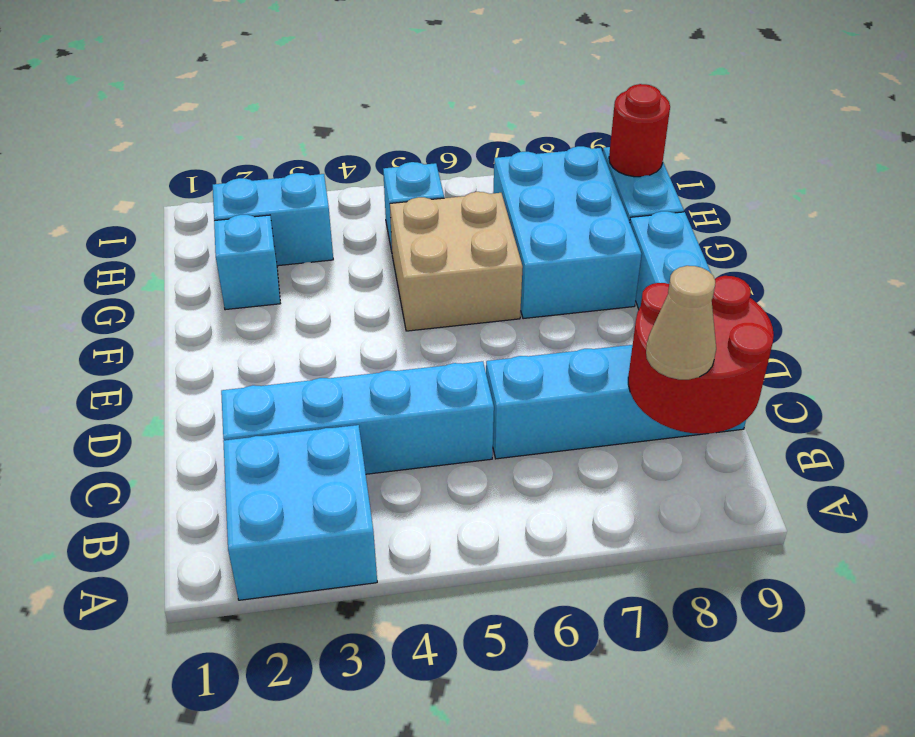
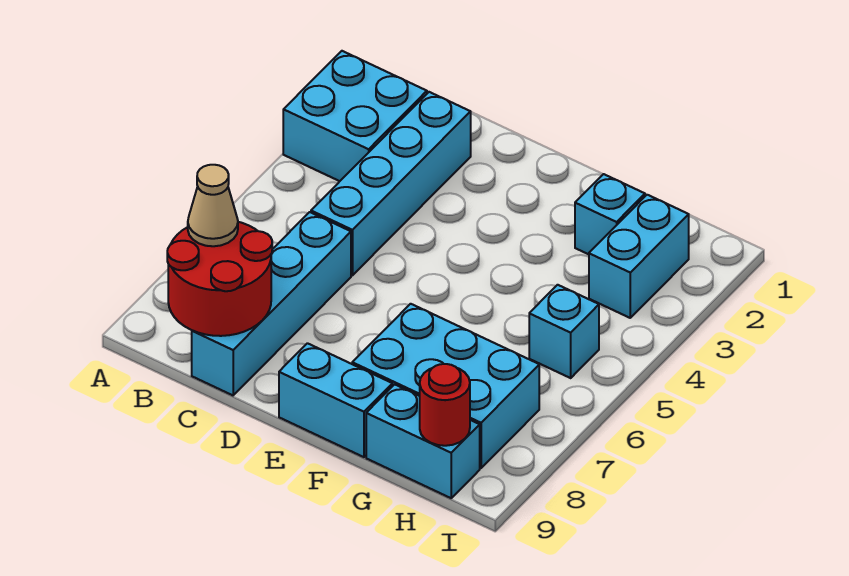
tan brick F5:G6 level 1 -> none

